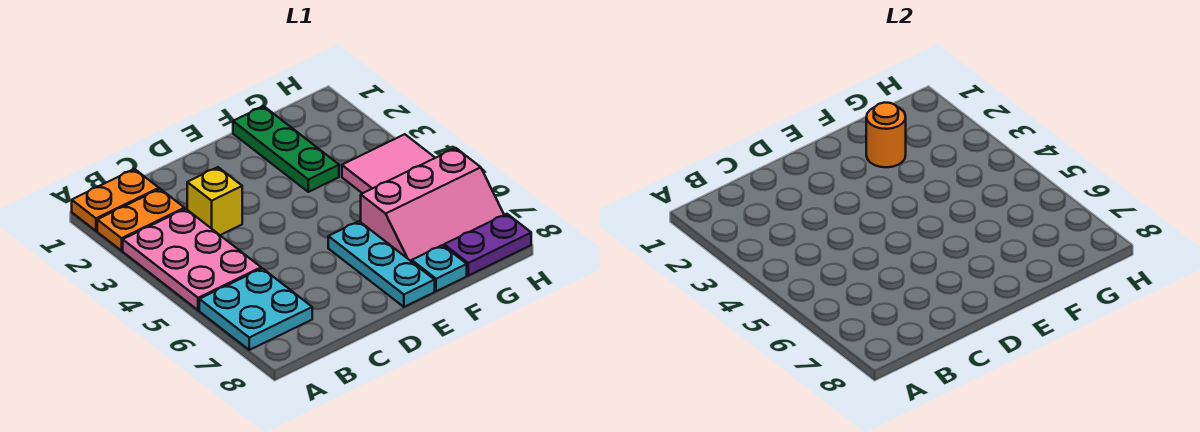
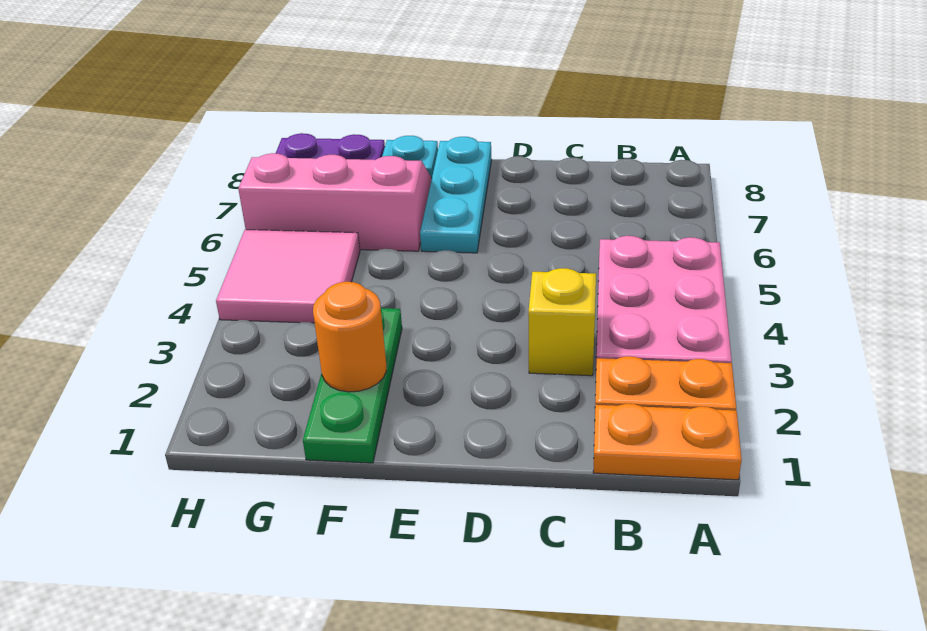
cyan plate A6:B7 level 1 -> none

